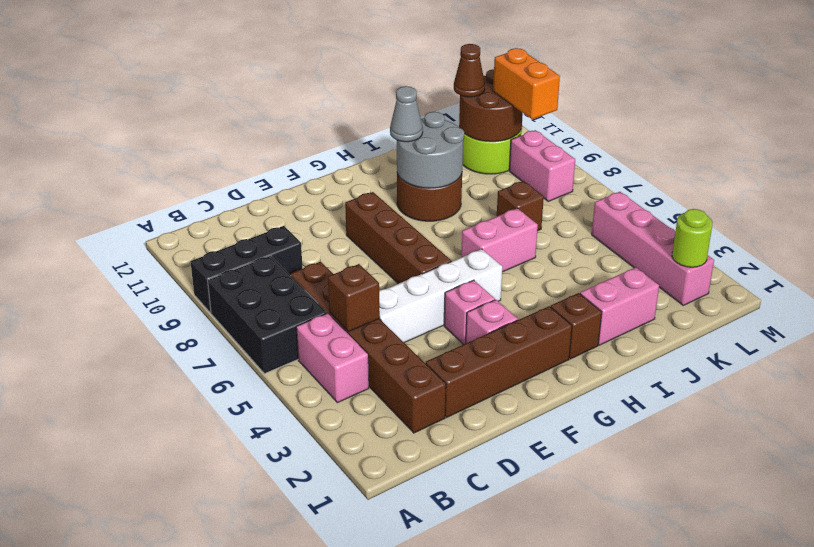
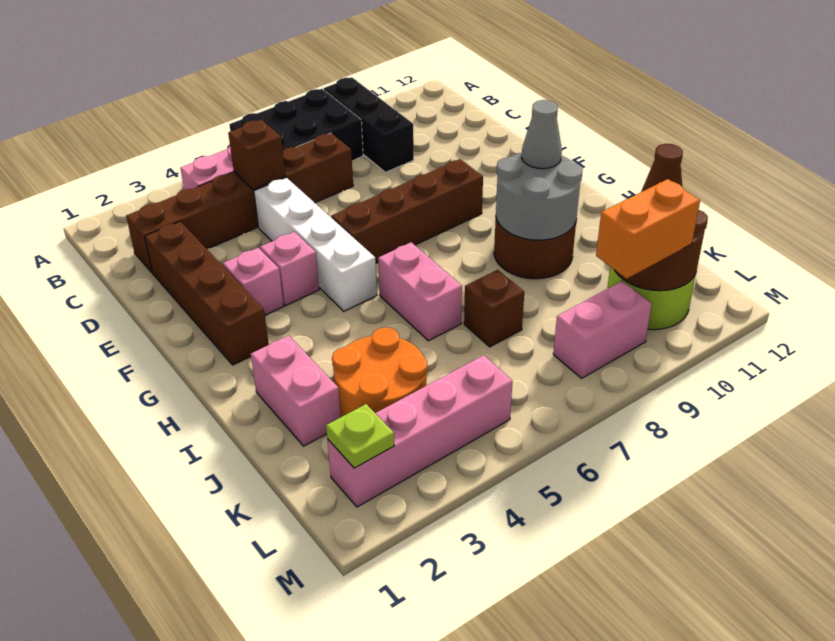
brown brick H2 level 1 -> none
none -> orange round brick J3:K4 level 1
lime round brick L2 level 2 -> lime plate L2 level 2

